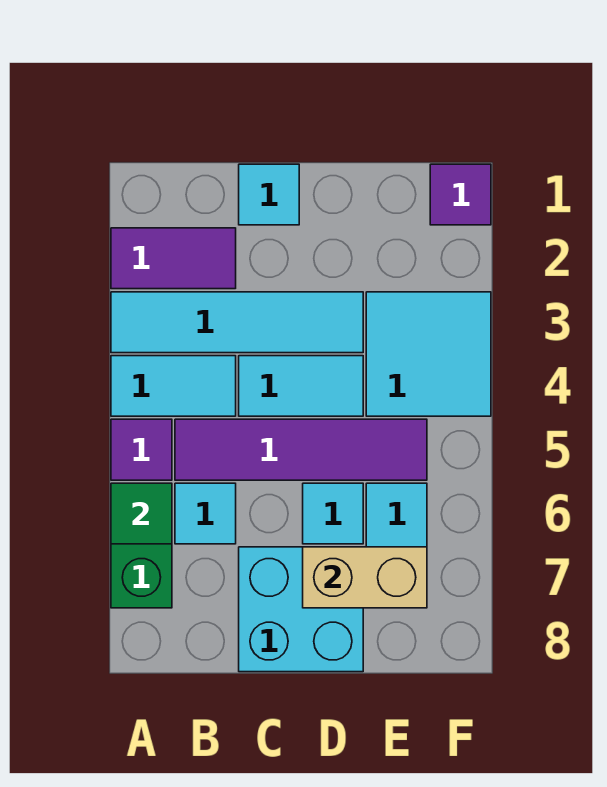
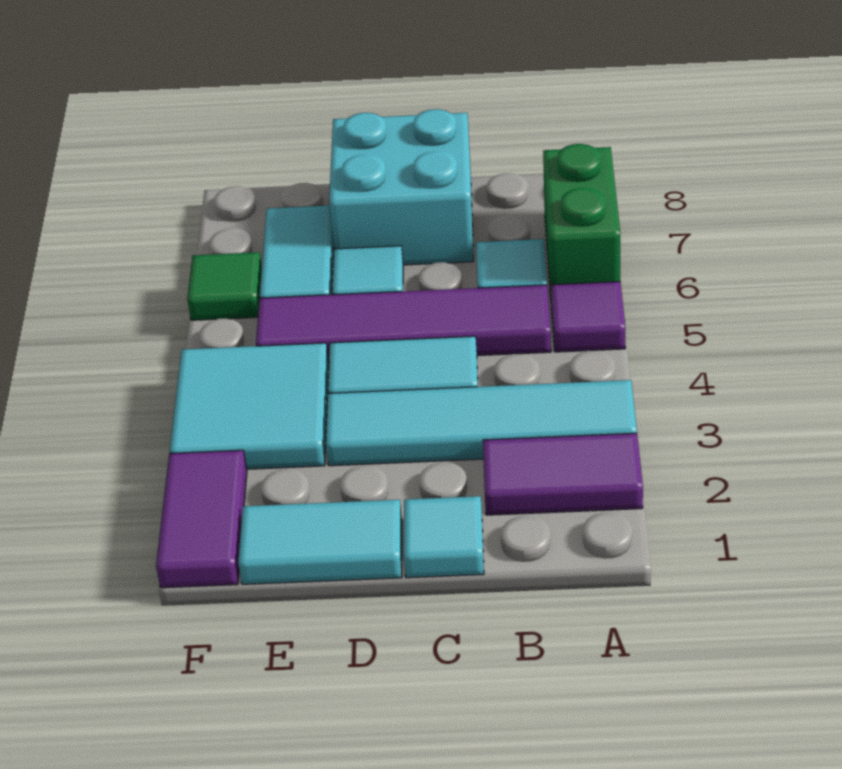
cyan tile A4:B4 level 1 -> cyan tile D1:E1 level 1
green tile A6 level 2 -> green tile F6 level 1
tan brick D7:E7 level 2 -> none
purple tile F1 level 1 -> purple tile F1:F2 level 1

